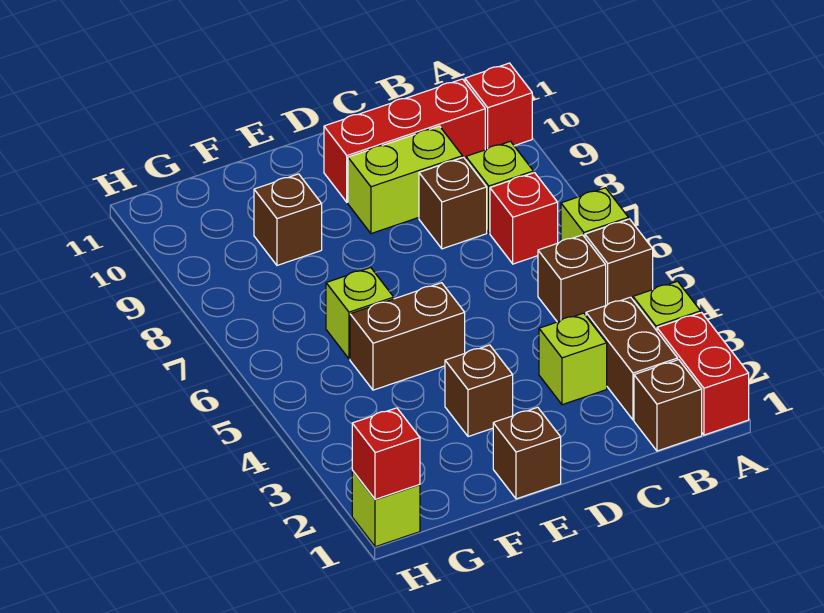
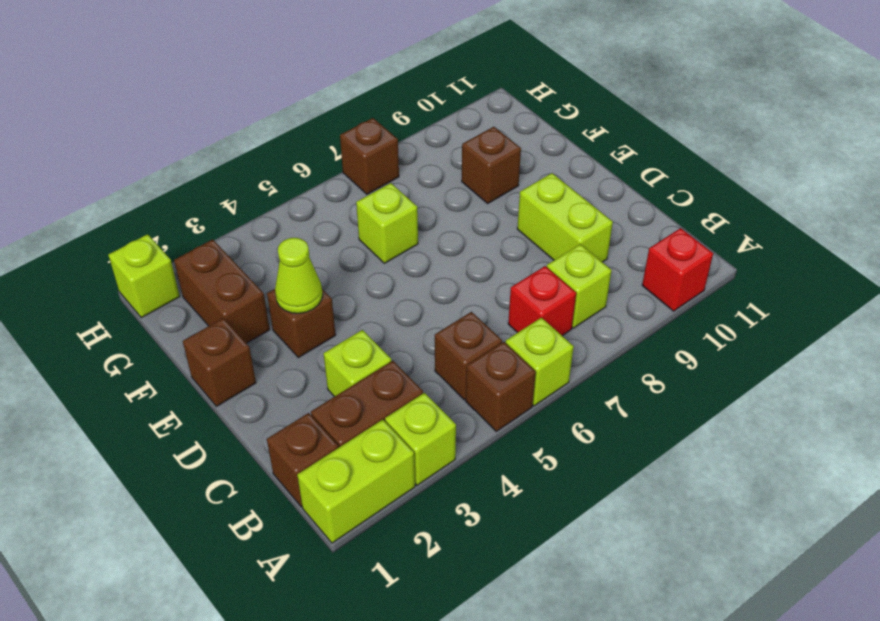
red brick A1:A2 level 1 -> lime brick A1:A2 level 1
red brick B10:D10 level 1 -> none
brown brick C8 level 1 -> brown brick H7 level 1
none -> lime cone E3 level 2
brown brick E5:F5 level 1 -> brown brick F2:G2 level 1
red brick H1 level 2 -> none

